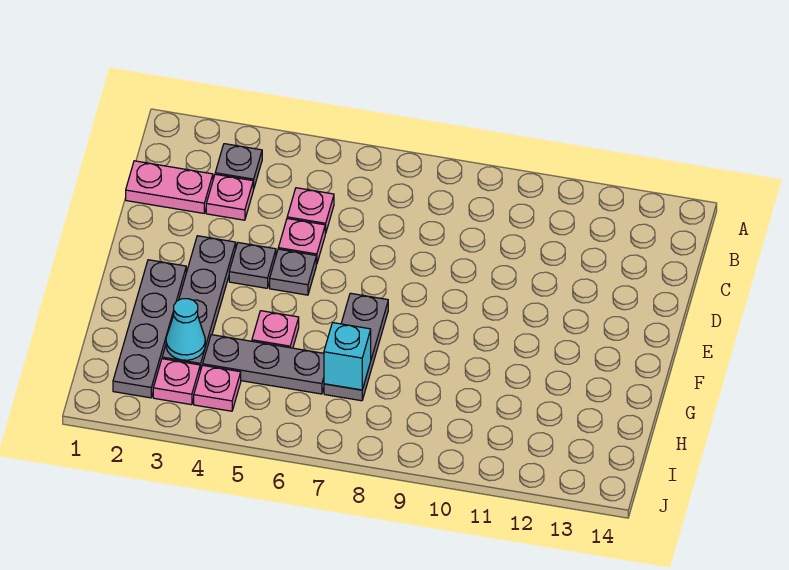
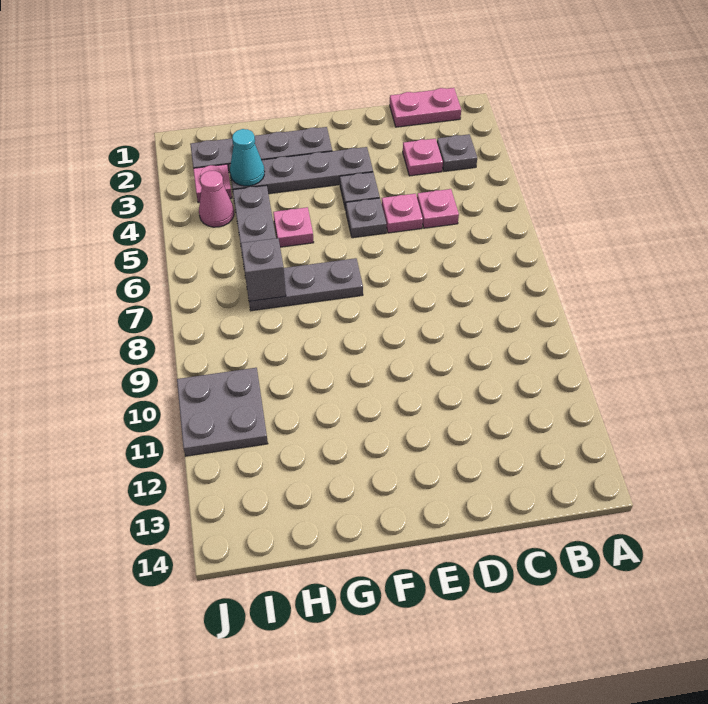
pink plate C1:C2 level 1 -> pink plate B1:C1 level 1
cyan brick H7 level 2 -> grey brick H7 level 2
pink plate I4 level 1 -> pink cone I4 level 1
none -> grey plate I10:J11 level 1

